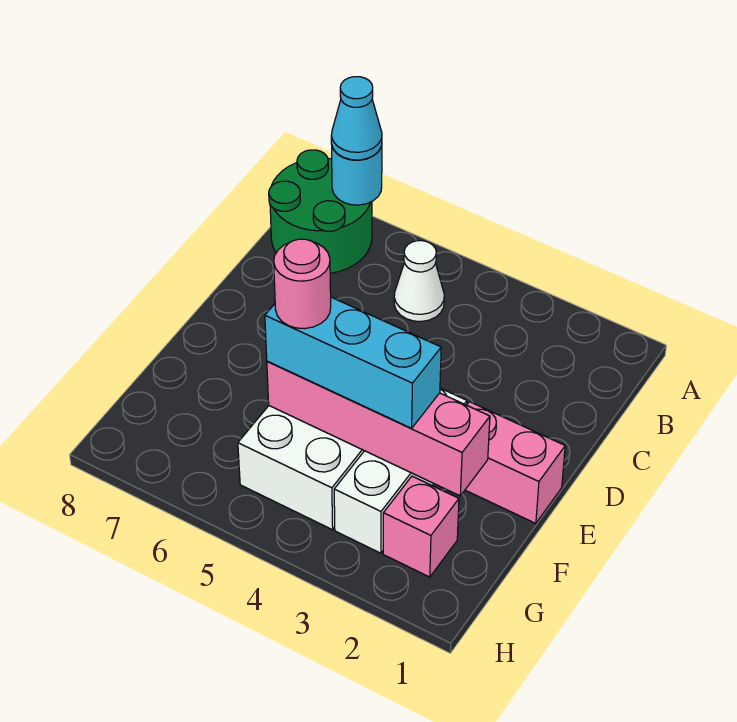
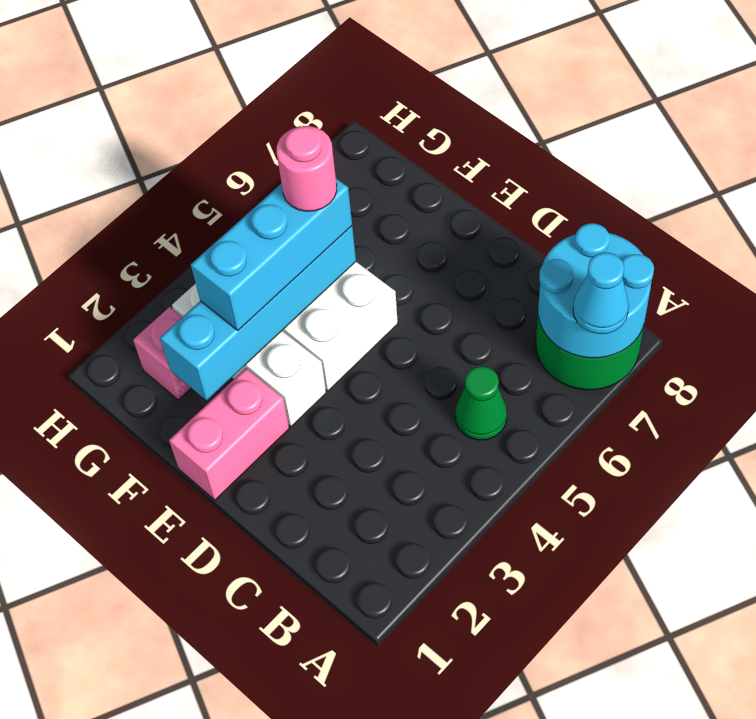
cyan round brick A7 level 2 -> cyan round brick A7:B8 level 2
white cone B5 level 1 -> green cone B5 level 1
pink brick F2:F5 level 2 -> cyan brick F2:F5 level 2

